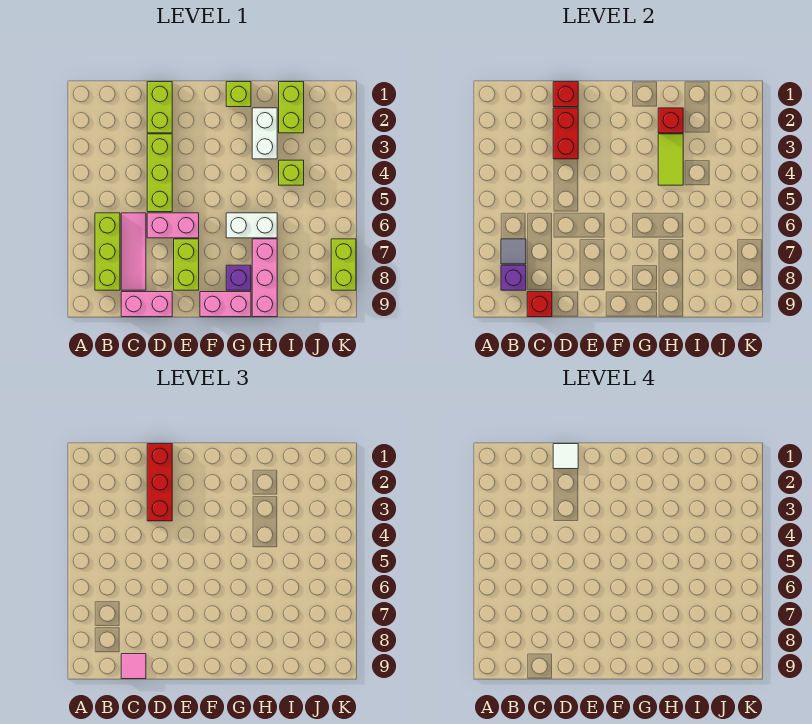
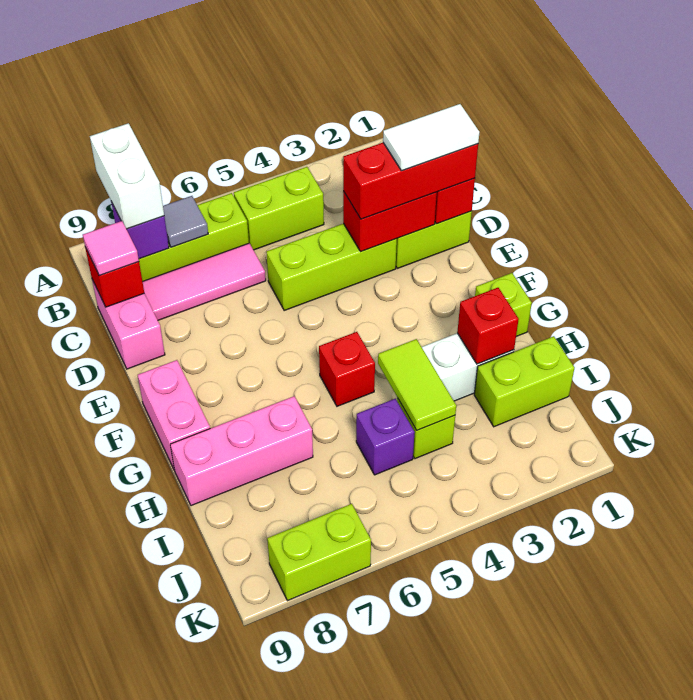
white tile D1 level 4 -> white tile D1:D2 level 4
pink brick D6:E6 level 1 -> none
lime brick E7:E8 level 1 -> lime brick B4:B5 level 1
none -> red brick G5 level 1
white brick G6:H6 level 1 -> white brick A8:B8 level 3
purple brick G8 level 1 -> purple brick I5 level 1
lime tile H3:H4 level 2 -> lime tile H4:I4 level 2

